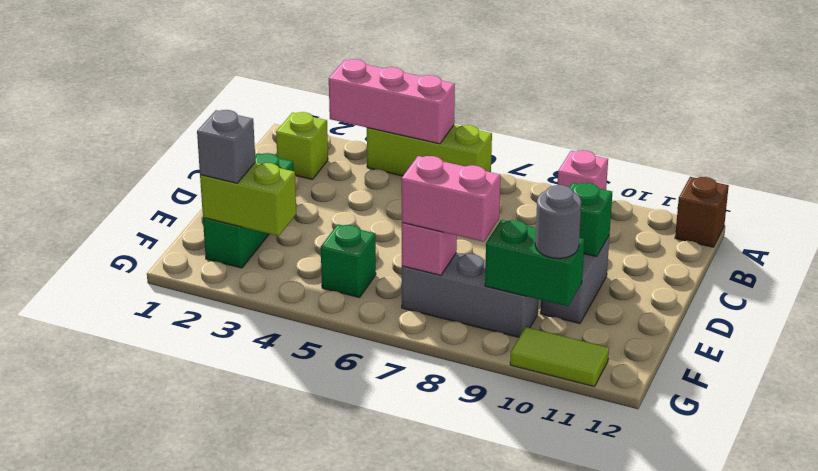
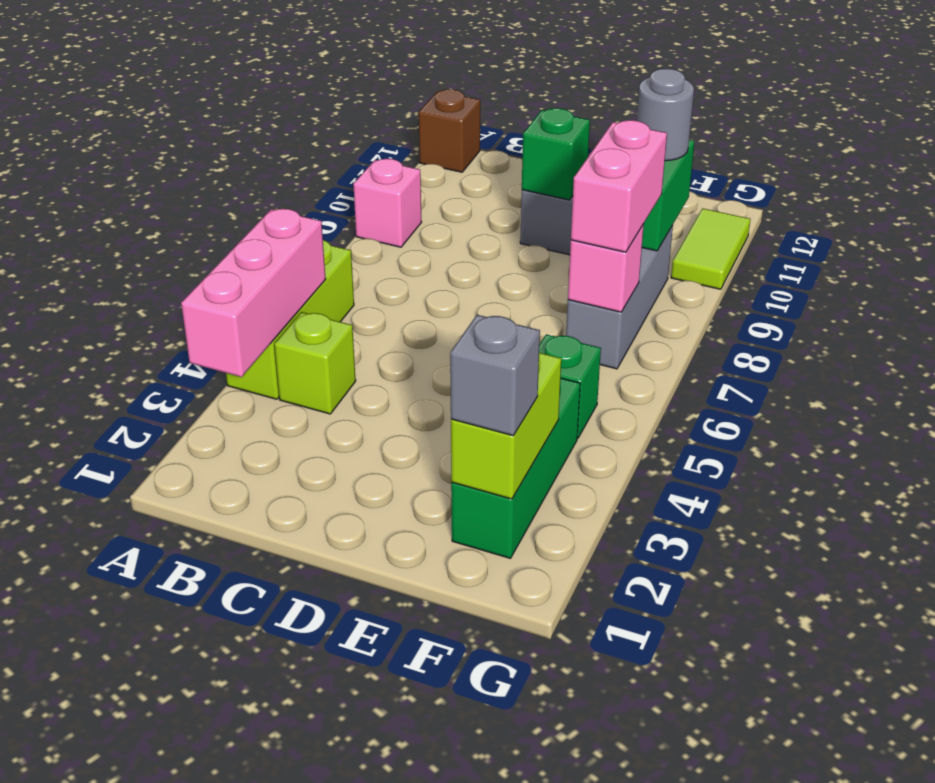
lime brick B2 level 1 -> lime brick B4 level 1
green brick D2:F2 level 1 -> green brick F2:F4 level 1

